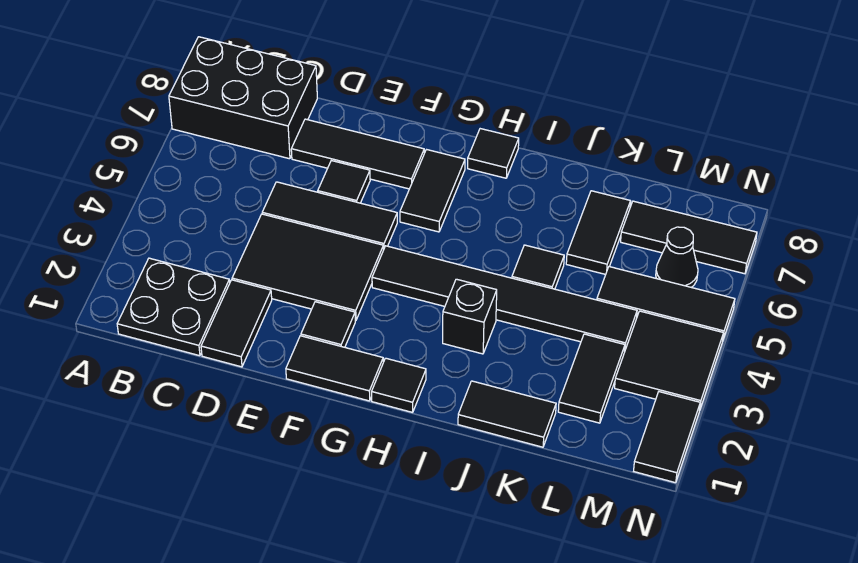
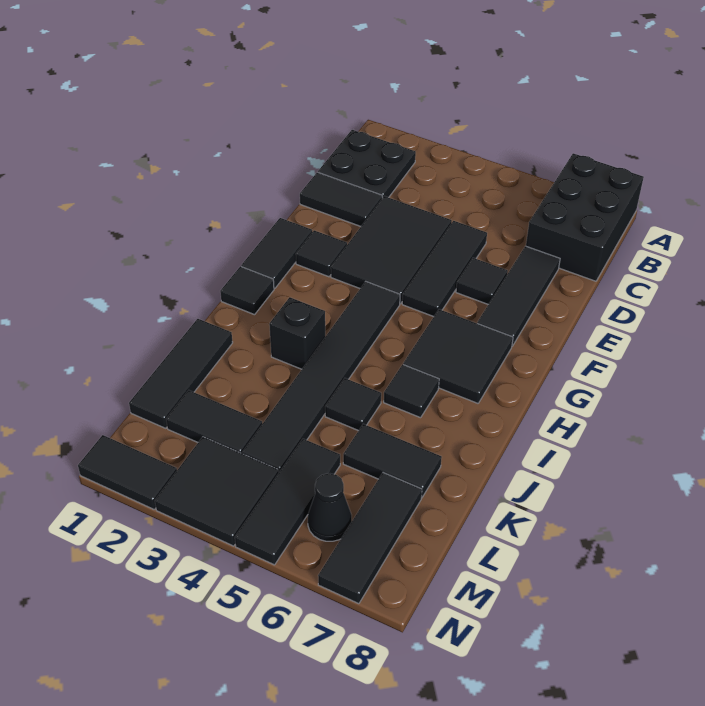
black tile G6:G7 level 1 -> black tile G6:H7 level 1
black tile H8 level 1 -> black tile I6 level 1
black tile J1:K1 level 1 -> black tile J1:L1 level 1

